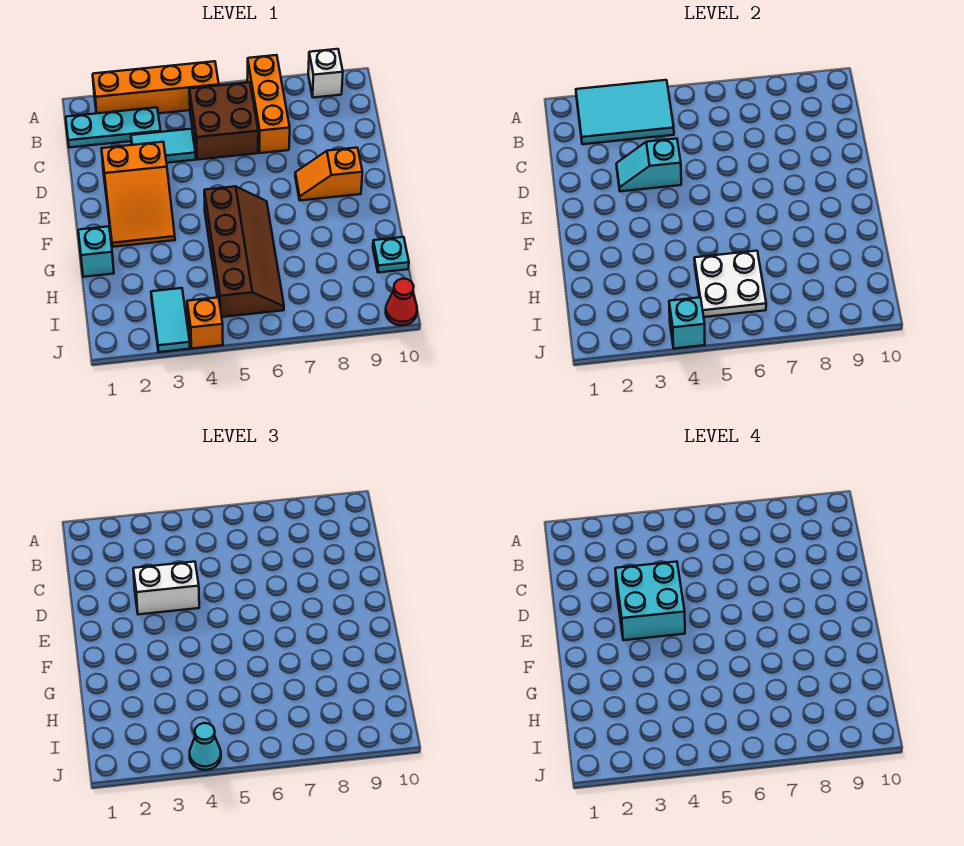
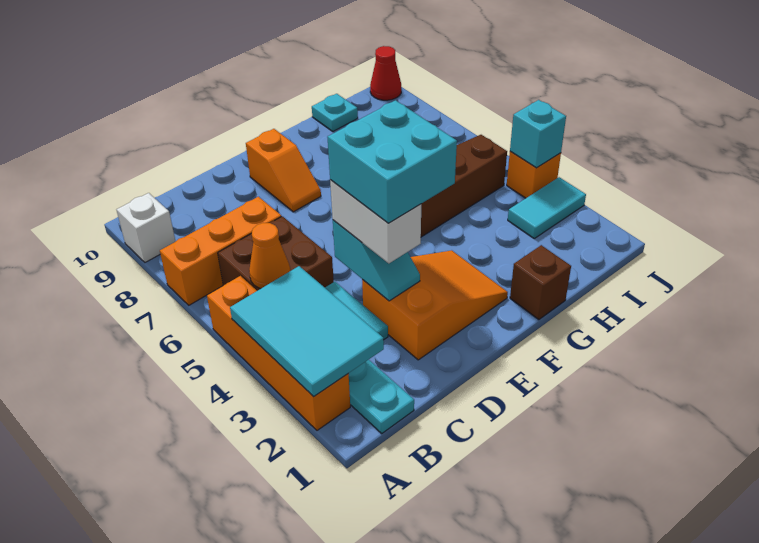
none -> orange cone B5 level 2
cyan brick G1 level 1 -> brown brick G1 level 1
white plate H5:I6 level 2 -> none
cyan cone J4 level 3 -> none

